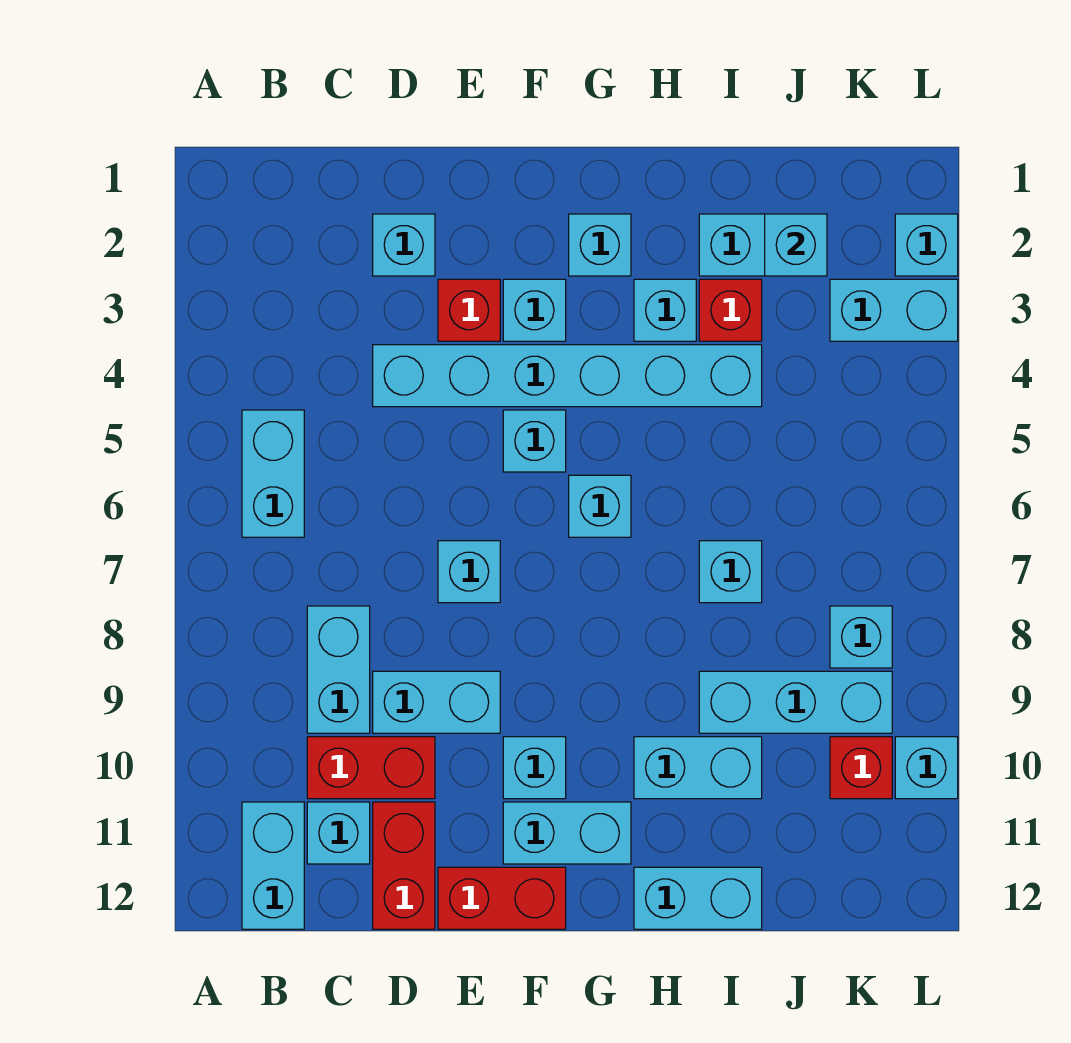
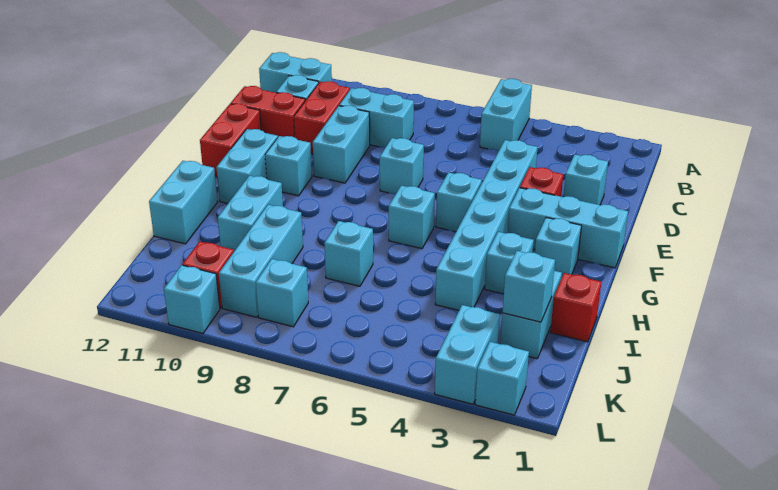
cyan brick B5:B6 level 1 -> cyan brick A5:B5 level 1
cyan brick F3 level 1 -> cyan brick F1:F3 level 1
red brick I3 level 1 -> red brick I1 level 1

